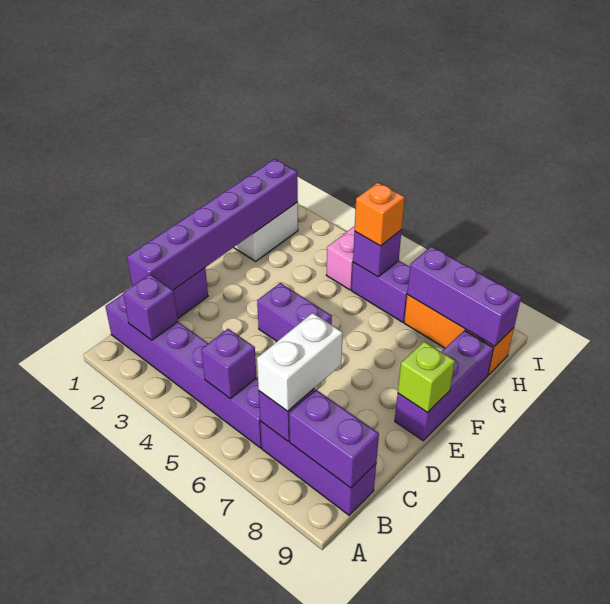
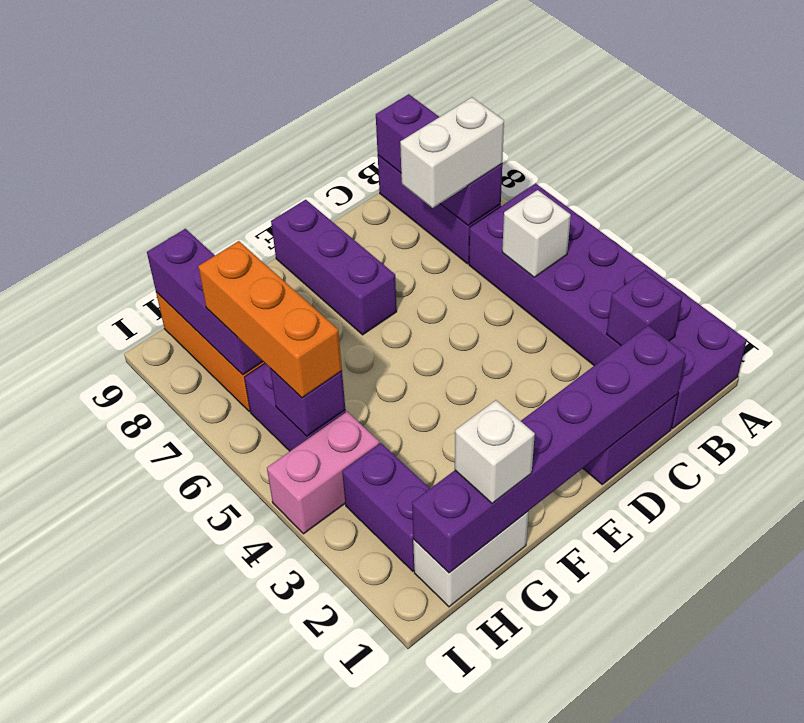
purple brick B1:B6 level 1 -> purple brick A1:B6 level 1
purple brick B5 level 2 -> white brick B5 level 2
purple brick E4:E5 level 1 -> purple brick H2:H3 level 1
purple brick E9:G9 level 1 -> purple brick E7:E9 level 1
lime brick E9 level 2 -> none
none -> white brick G1 level 3
orange brick H5 level 3 -> orange brick H5:H7 level 3

